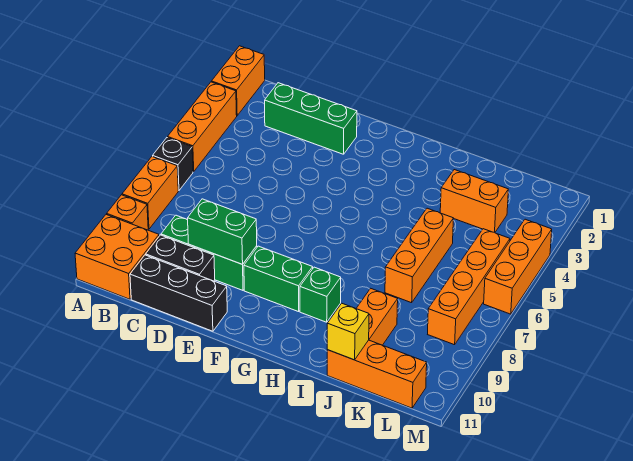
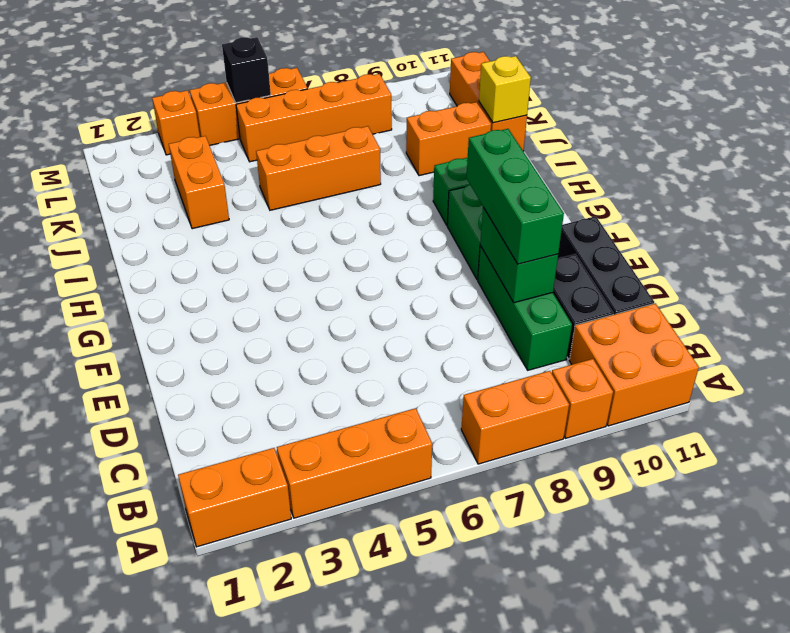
black brick A6 level 1 -> black brick M5 level 2
green brick C2:E2 level 1 -> green brick D9:F9 level 3
none -> orange brick M3 level 1

